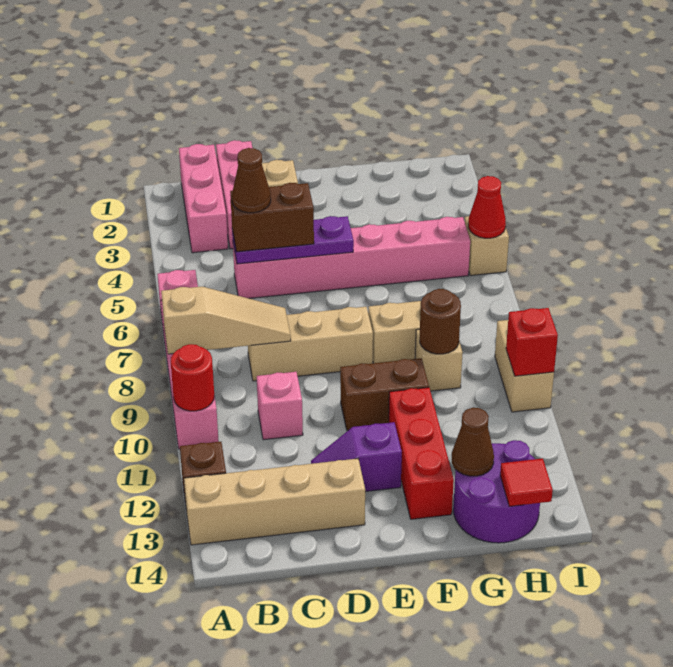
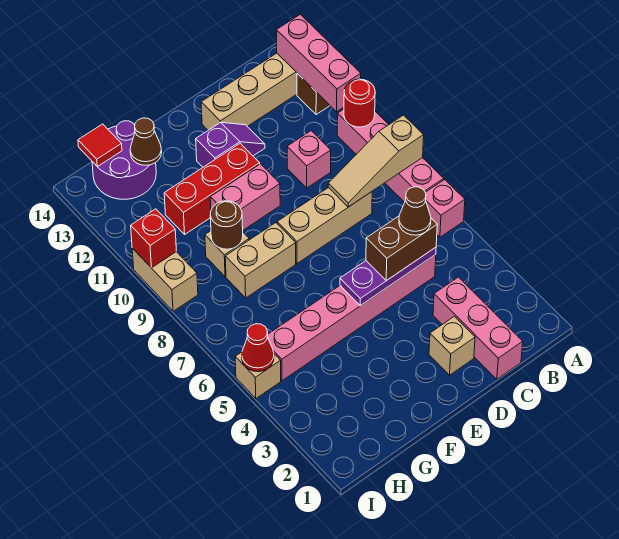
pink brick B1:B3 level 1 -> pink brick A11:A13 level 2
brown brick E10:F10 level 1 -> pink brick E10:F10 level 1
red brick F11:F13 level 1 -> red brick E11:G11 level 1

